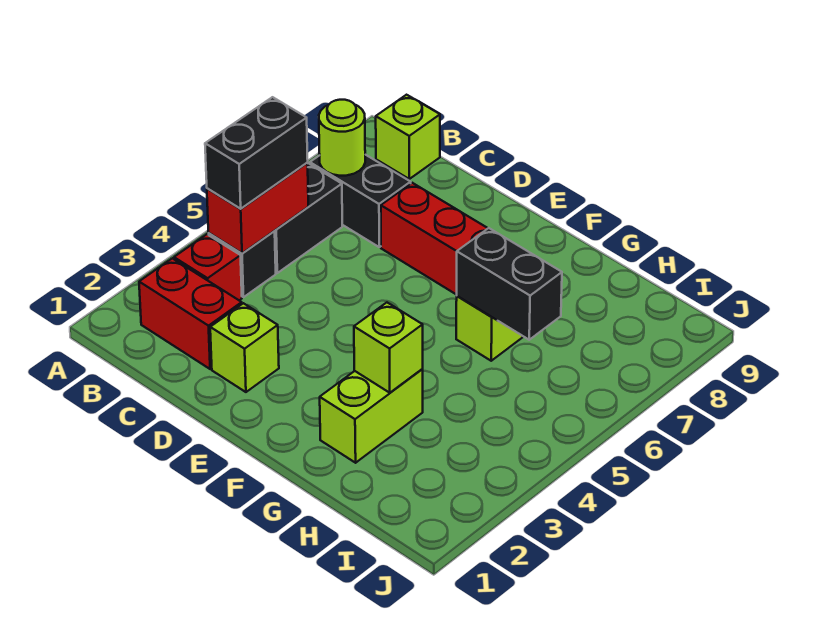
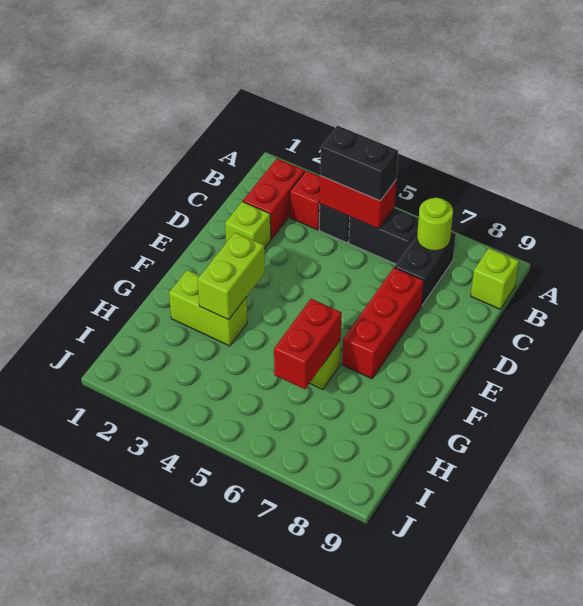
lime brick G3 level 2 -> lime brick F3:G3 level 2
black brick G6:H6 level 2 -> red brick G6:H6 level 2

